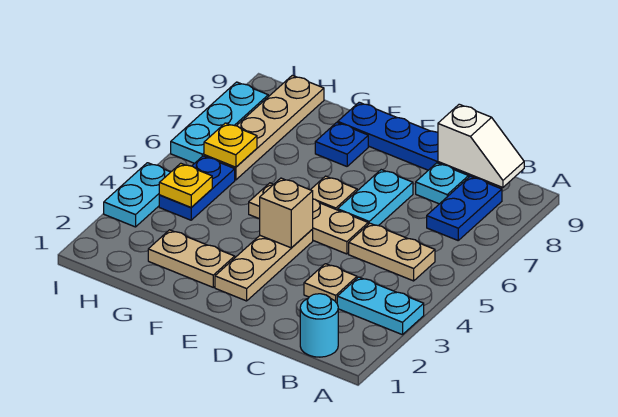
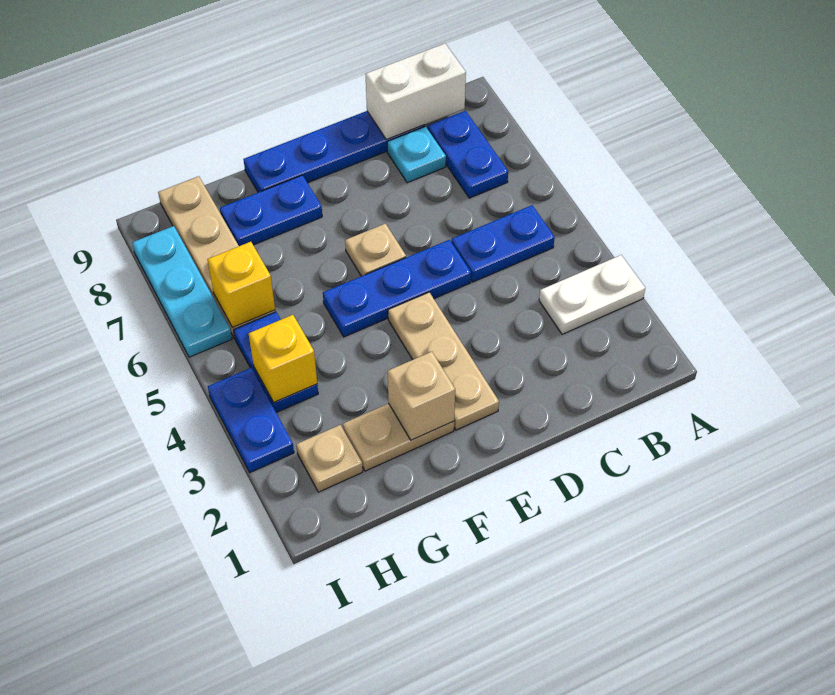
cyan plate A3:B3 level 1 -> white plate A3:B3 level 1
cyan round brick B1 level 1 -> none
tan plate B5:C5 level 1 -> blue plate B5:C5 level 1
white slope B9:C9 level 2 top C -> white brick B9:C9 level 2
tan plate C3 level 1 -> tan plate H2 level 1
tan plate D5:F5 level 1 -> blue plate D5:F5 level 1
cyan plate D6:D7 level 1 -> none
tan brick E4 level 2 -> tan brick F2 level 2
blue plate F8 level 1 -> blue plate F8:G8 level 1
yellow plate H4 level 2 -> yellow brick H4 level 2
yellow plate H6 level 2 -> yellow brick H6 level 2
cyan plate I3:I4 level 1 -> blue plate I3:I4 level 1

